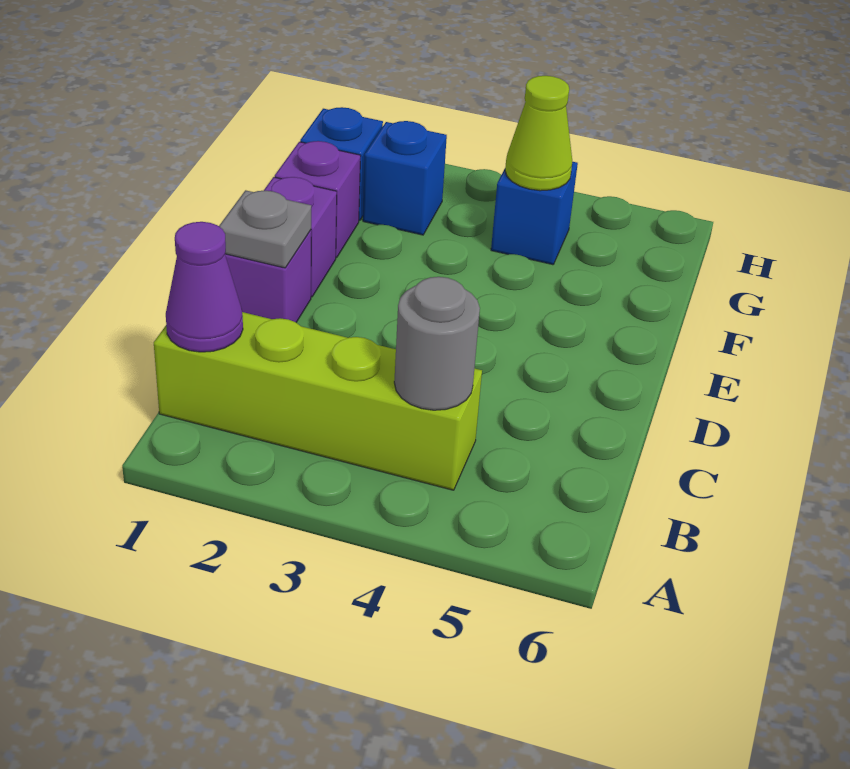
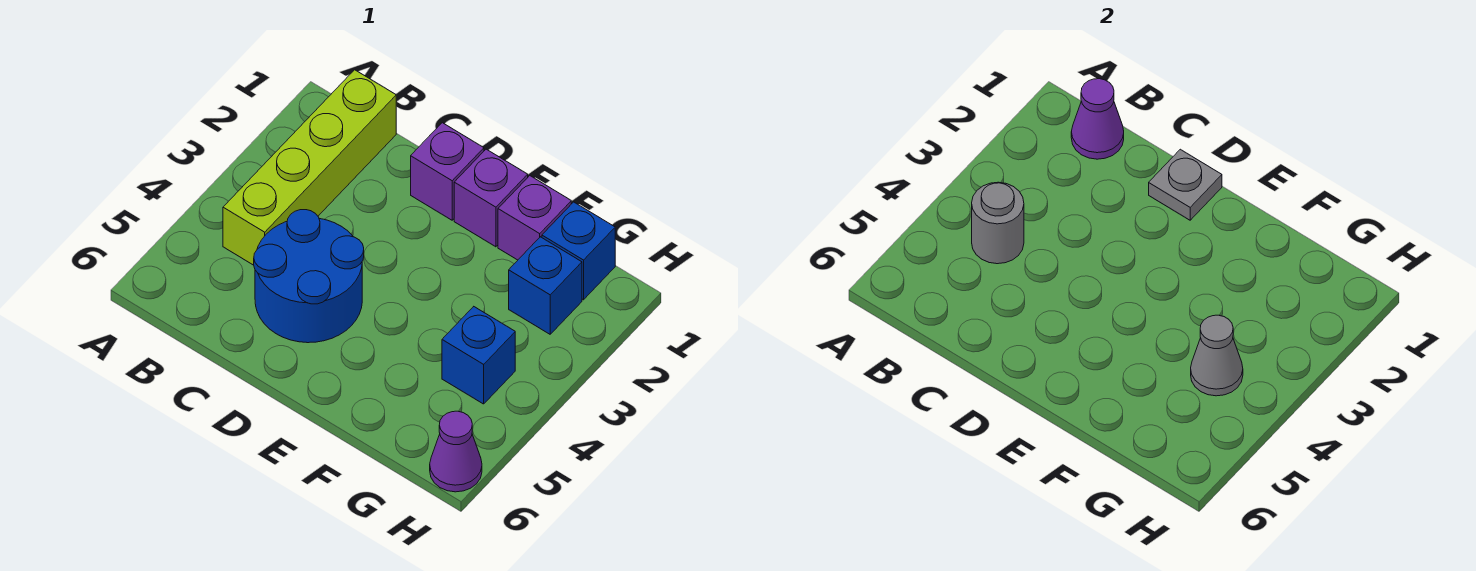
none -> blue round brick C4:D5 level 1
lime cone G4 level 2 -> grey cone G4 level 2
none -> purple cone H6 level 1

